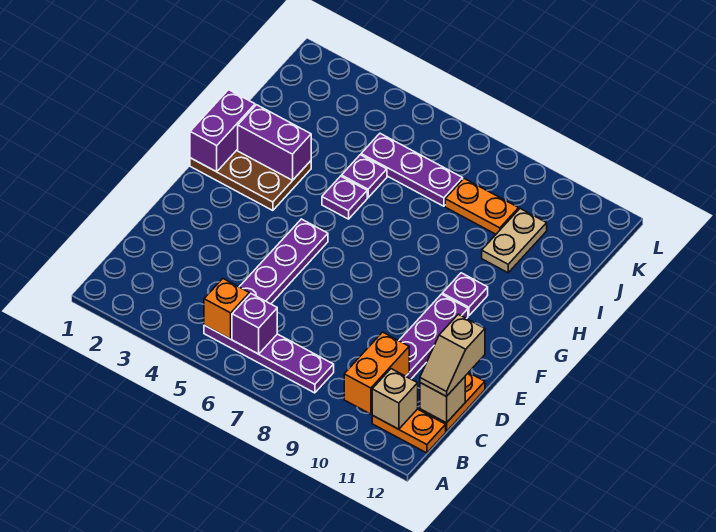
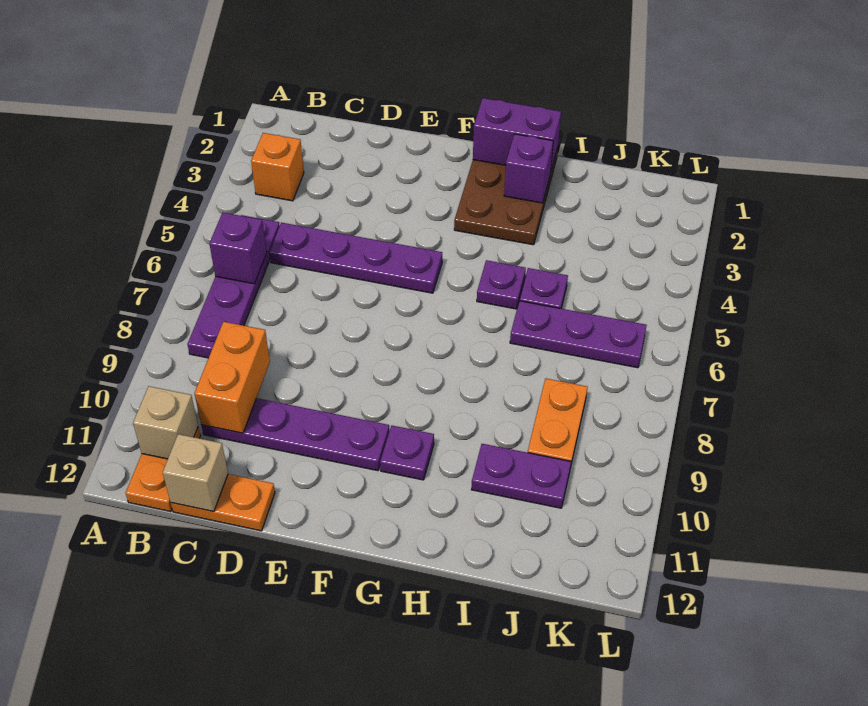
orange brick B5 level 2 -> orange brick B3 level 1
orange brick B10:C10 level 2 -> orange brick C9:C10 level 2
tan slope C12:D12 level 3 top D -> none
purple brick H2:H3 level 2 -> purple brick H2 level 2
tan plate I10:J10 level 1 -> purple plate I10:J10 level 1
purple plate J5:J7 level 1 -> purple plate I6:K6 level 1

